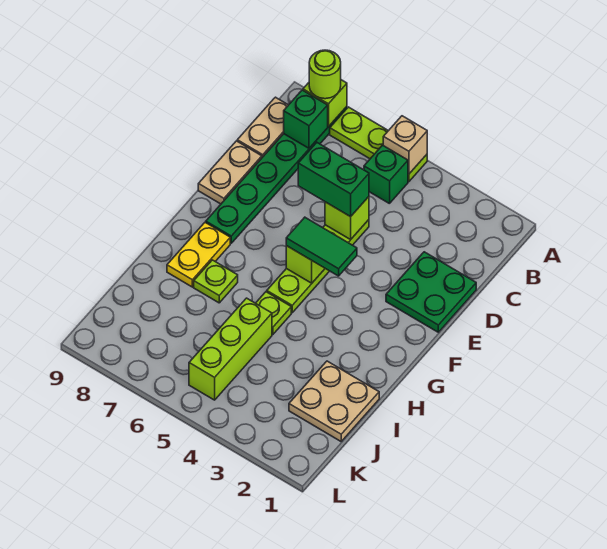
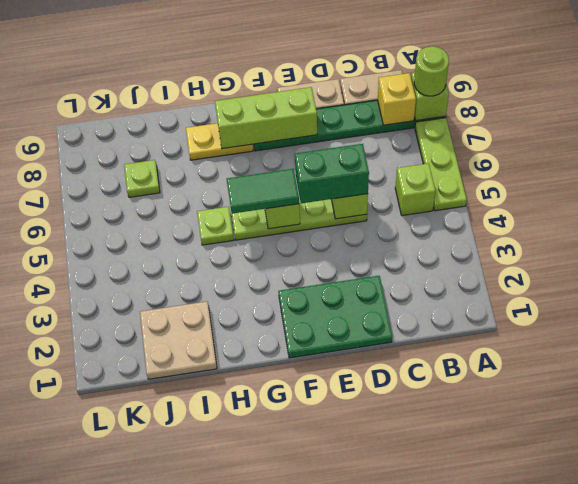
tan brick A5 level 2 -> none
green brick B5 level 1 -> lime brick B5 level 1
green brick B8 level 2 -> yellow brick B8 level 2
green plate D1:E2 level 1 -> green plate D1:F2 level 1
green brick D5:D6 level 3 -> green brick D5:E5 level 3
green tile F4:F5 level 3 -> green tile F5:G5 level 3
lime plate H7 level 1 -> lime plate J7 level 1
lime brick I5:K5 level 1 -> lime brick E8:G8 level 2

